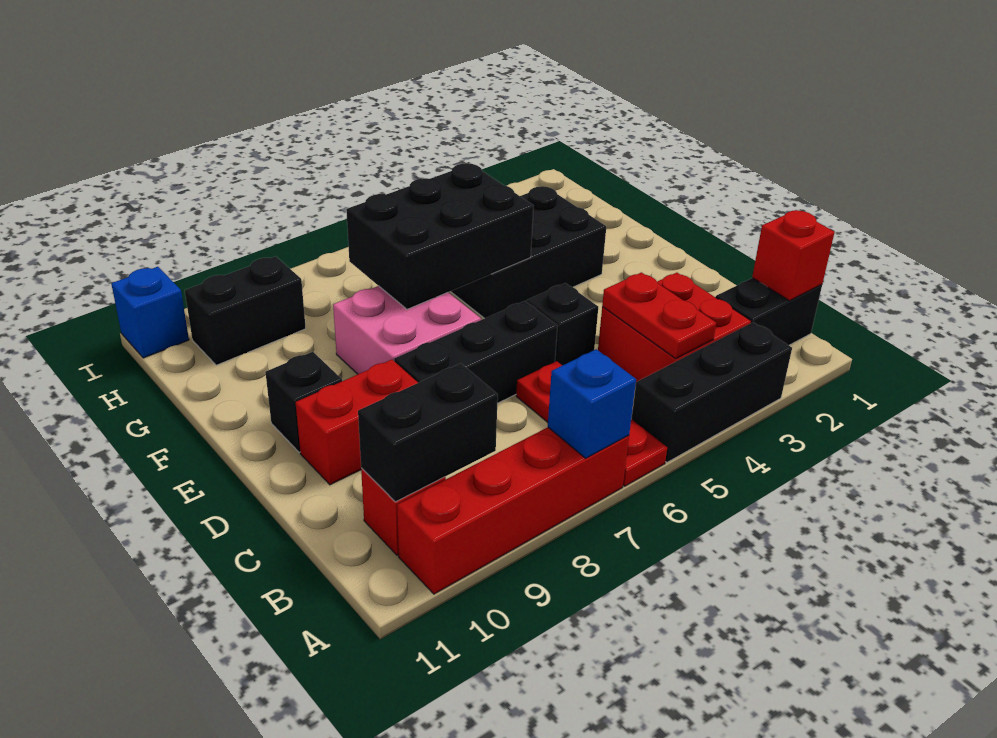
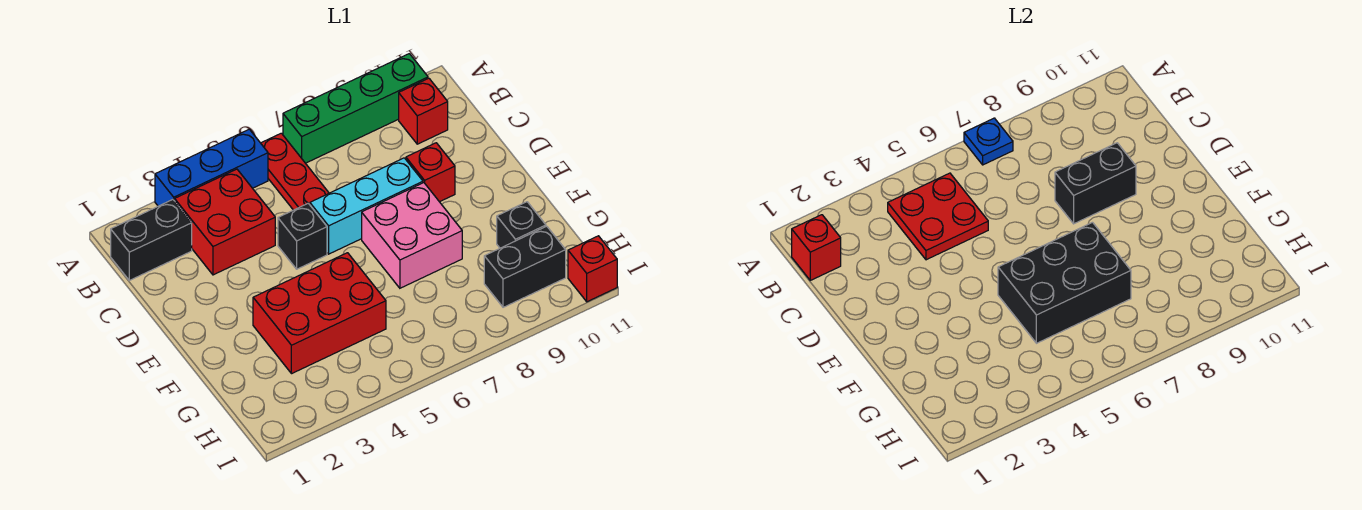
black brick A3:A5 level 1 -> blue brick A3:A5 level 1
red brick A7:A10 level 1 -> green brick A7:A10 level 1
blue brick A7 level 2 -> blue plate A7 level 2
red plate B4:C4 level 2 -> red plate B4:C5 level 2
black brick B9:B10 level 2 -> black brick D8:D9 level 2
black brick D6:D8 level 1 -> cyan brick D6:D8 level 1
red brick D9:D10 level 1 -> red brick D9 level 1
black brick E10 level 1 -> black brick G10 level 1
black brick F3:G5 level 1 -> red brick F3:G5 level 1
blue brick I11 level 1 -> red brick I11 level 1

